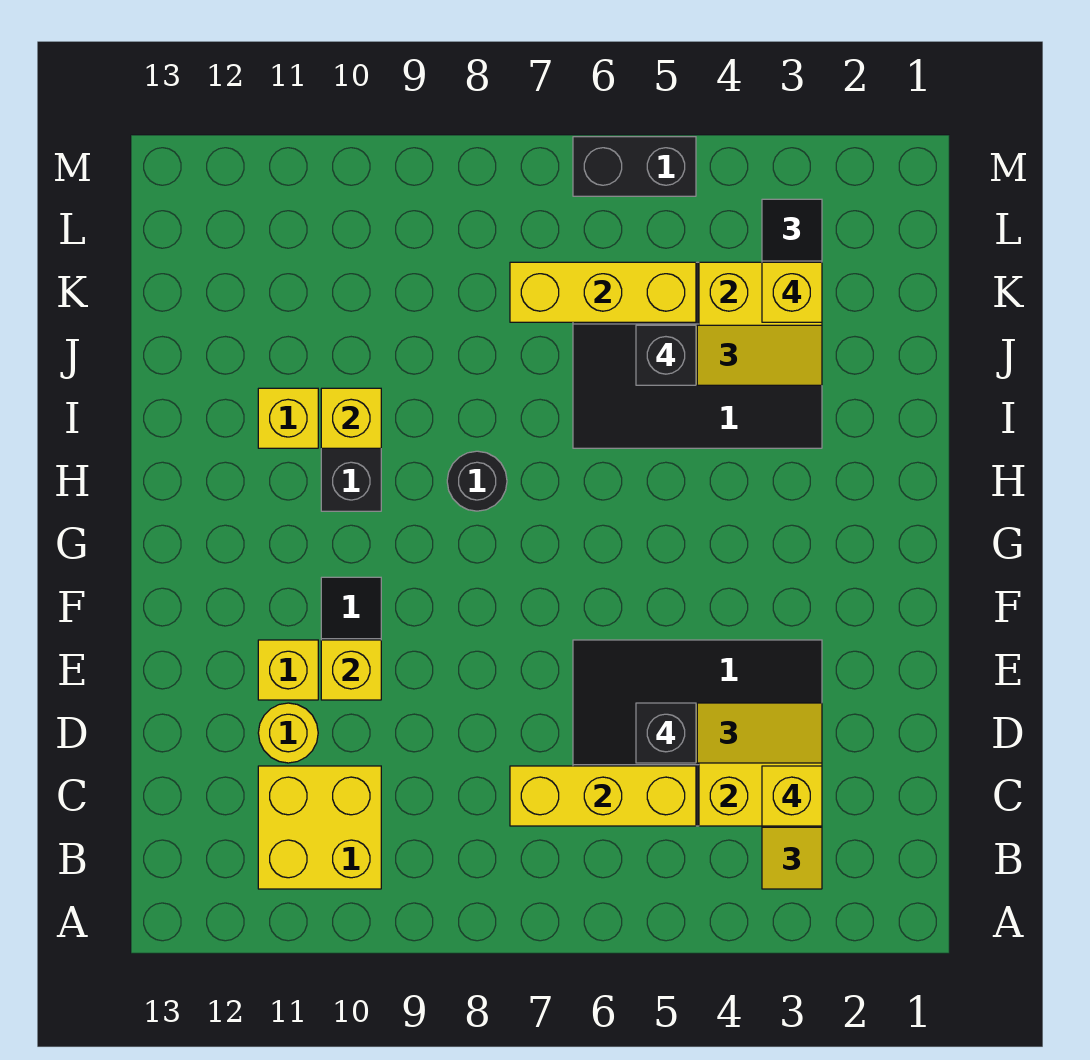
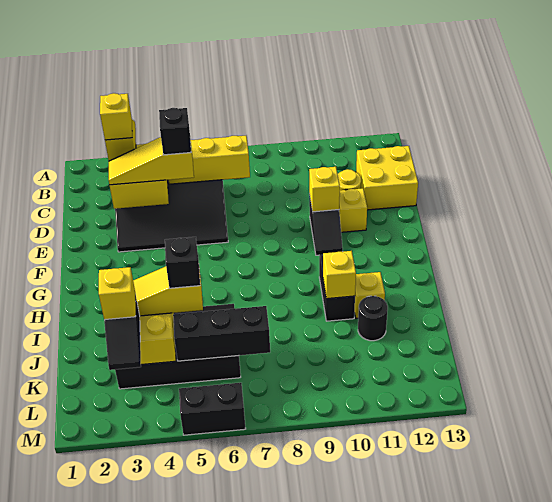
yellow brick B10:C11 level 1 -> yellow brick C12:D13 level 1
black round brick H8 level 1 -> black round brick J11 level 1
yellow brick K5:K7 level 2 -> black brick K5:K7 level 2

